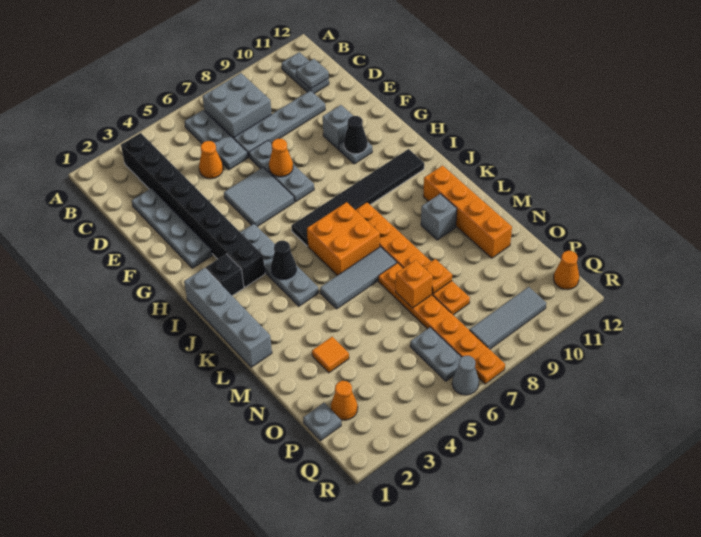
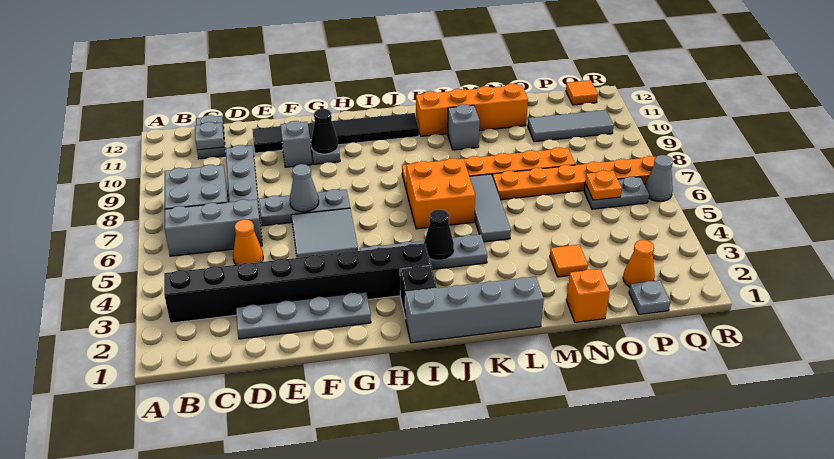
grey plate B6:D6 level 1 -> grey brick B6:D6 level 1
grey plate B11:C11 level 1 -> grey plate C11:C12 level 1
orange cone F7 level 2 -> grey cone F7 level 2
black tile I6:I11 level 1 -> black tile E11:J11 level 1
orange brick N7 level 2 -> orange brick N1 level 1
orange plate N8 level 2 -> orange plate P6 level 2
grey tile Q8:Q10 level 1 -> grey tile O10:Q10 level 1
orange cone Q12 level 1 -> orange tile Q12 level 1

